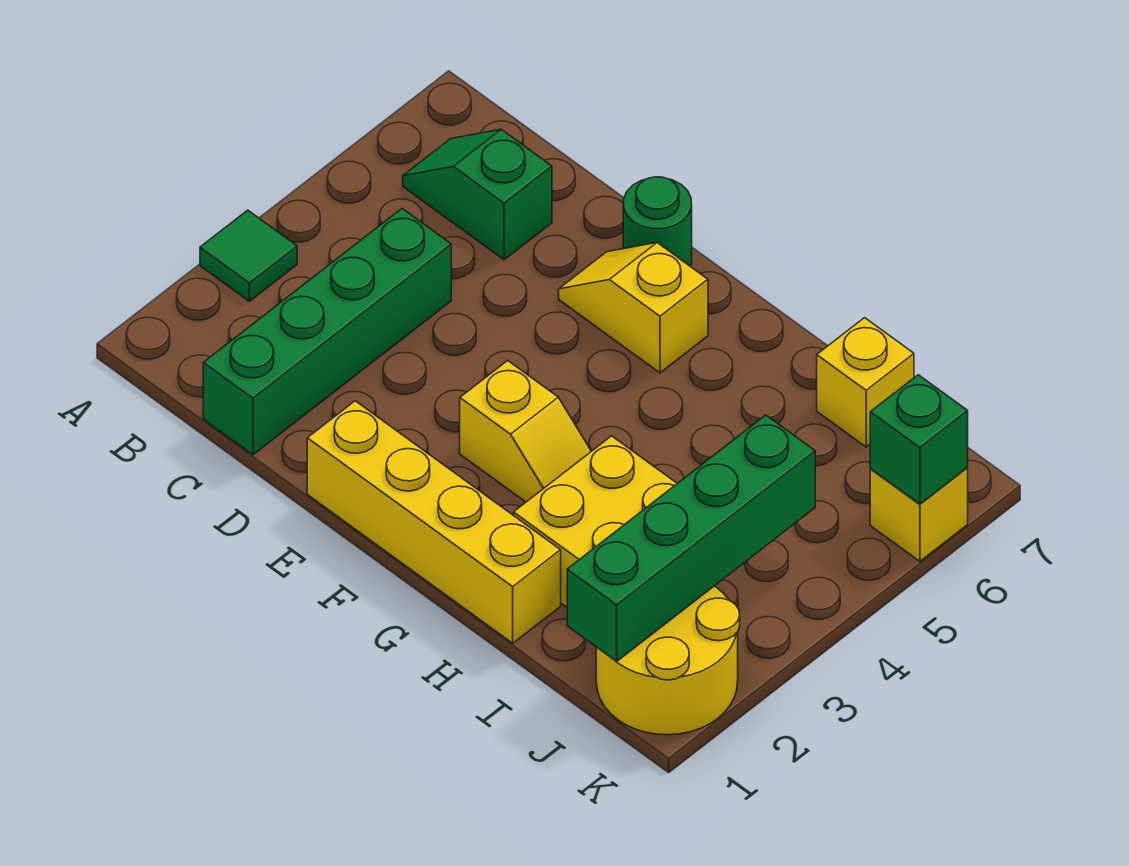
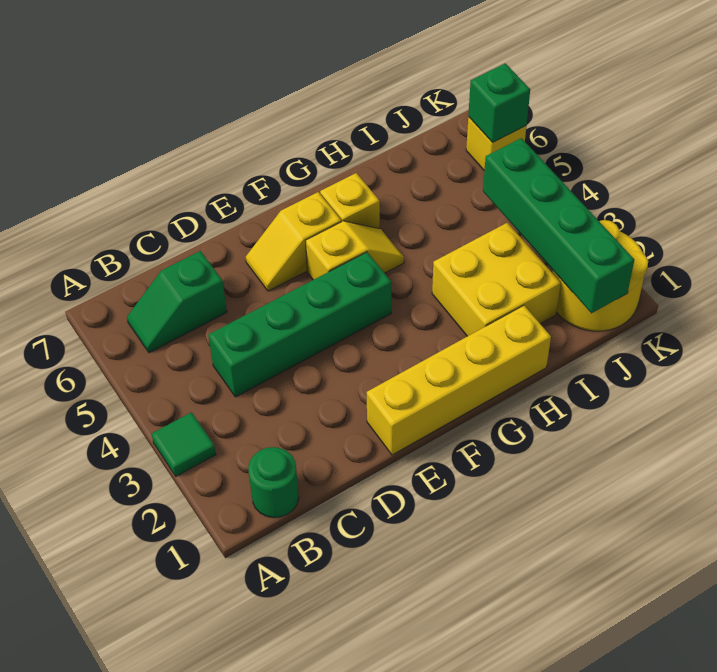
green brick C1:C4 level 1 -> green brick C4:F4 level 1
green round brick E7 level 1 -> green round brick B1 level 1
yellow slope F3:G3 level 1 top F -> yellow slope F5:G5 level 1 top F
yellow brick I7 level 1 -> yellow brick G6 level 1

